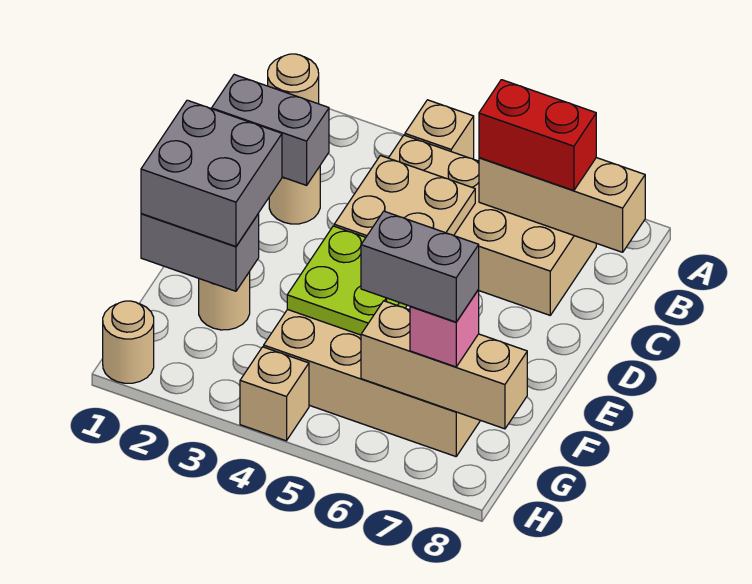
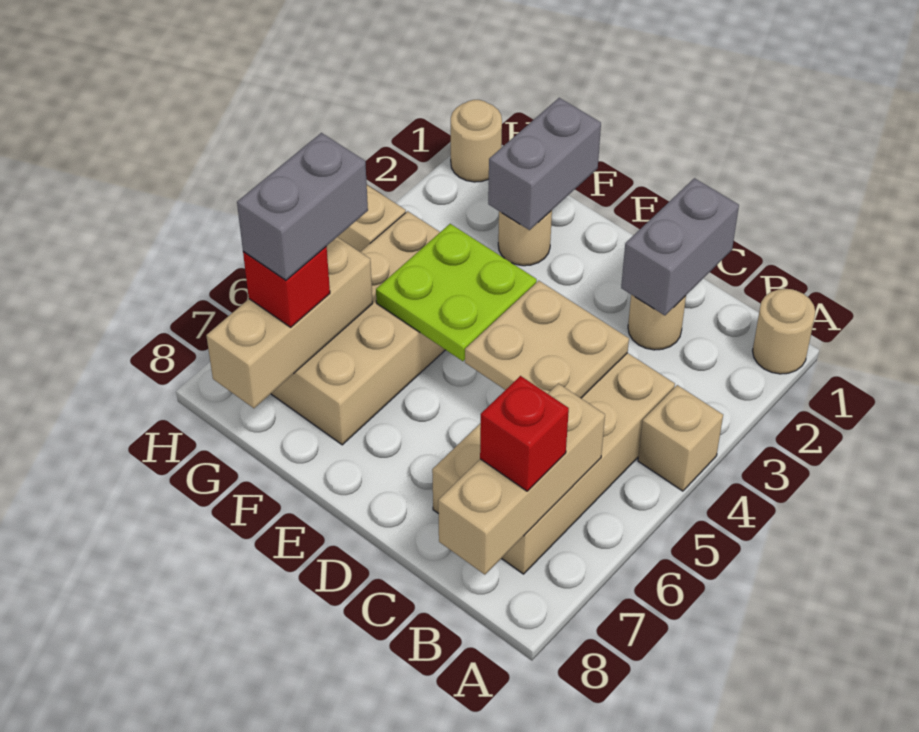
red brick B6:B7 level 3 -> red brick B7 level 3
grey brick E1:F2 level 3 -> none
pink brick G7 level 3 -> red brick G7 level 3

